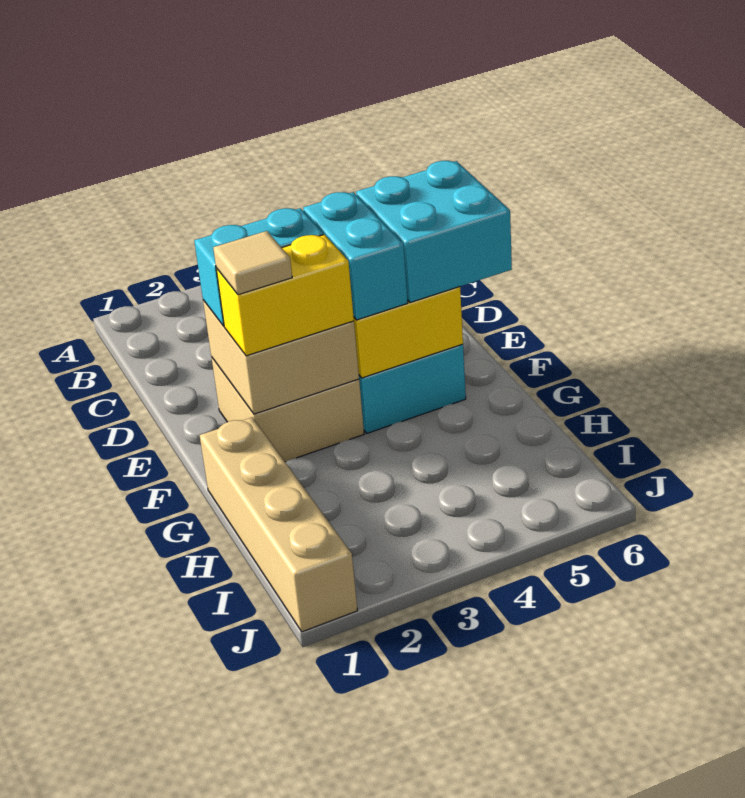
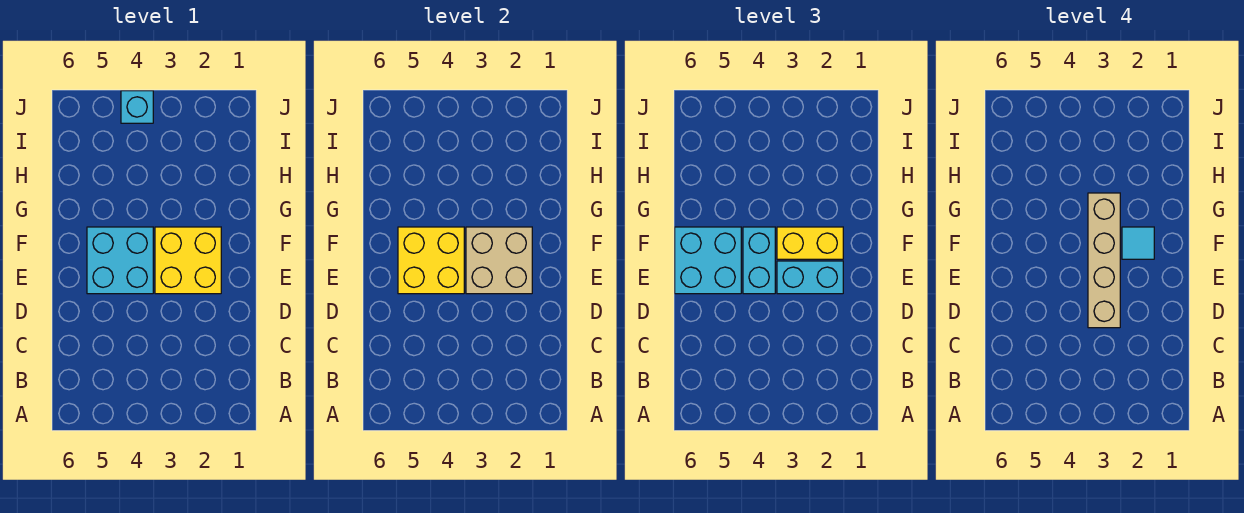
tan brick E2:F3 level 1 -> yellow brick E2:F3 level 1
tan tile F2 level 4 -> cyan tile F2 level 4
tan brick G1:J1 level 1 -> tan brick D3:G3 level 4
none -> cyan brick J4 level 1

